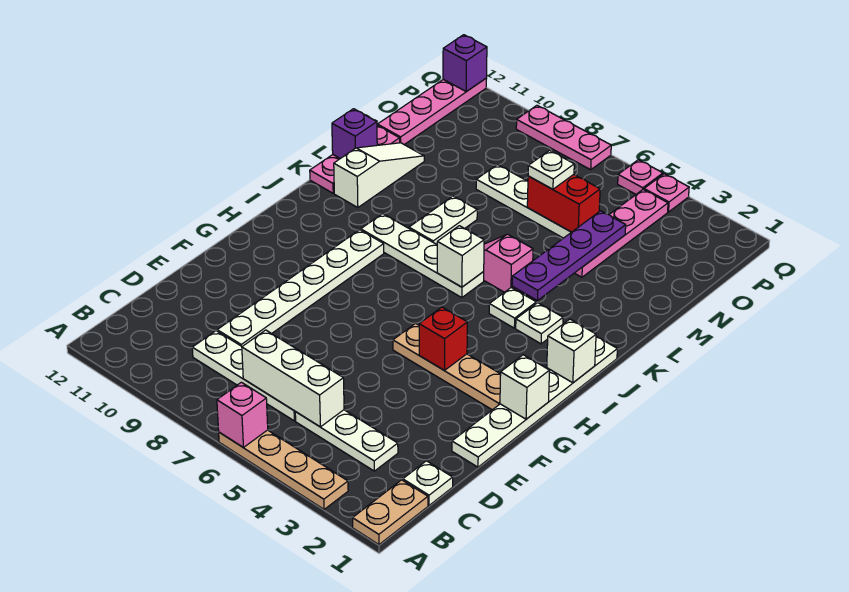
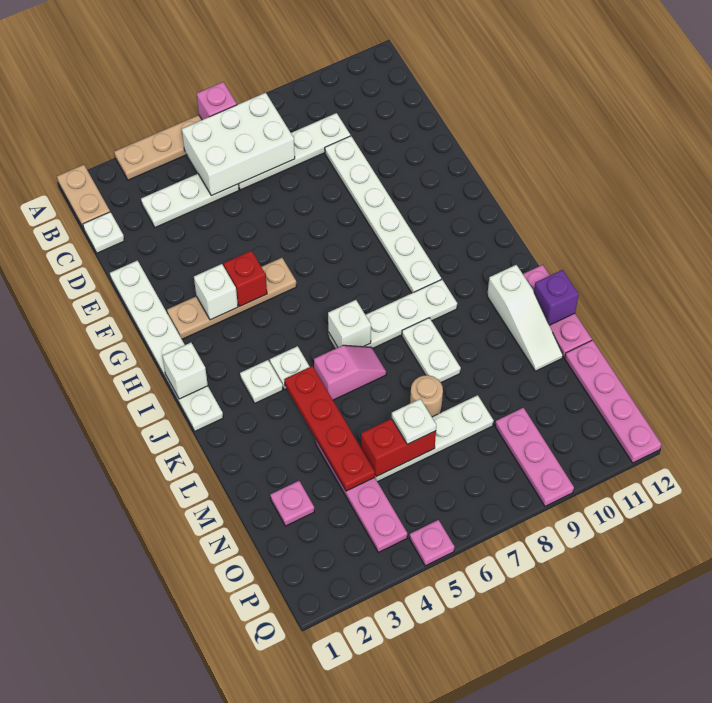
white brick C5:C7 level 2 -> white brick B5:C7 level 2
white brick G1 level 2 -> white brick G3 level 2
purple plate K4:N4 level 2 -> red plate K4:N4 level 2
none -> tan round brick M7 level 1
pink plate Q4 level 1 -> pink plate N2 level 1
pink plate Q7:Q9 level 1 -> pink plate O9:Q9 level 1
purple brick Q12 level 2 -> none

